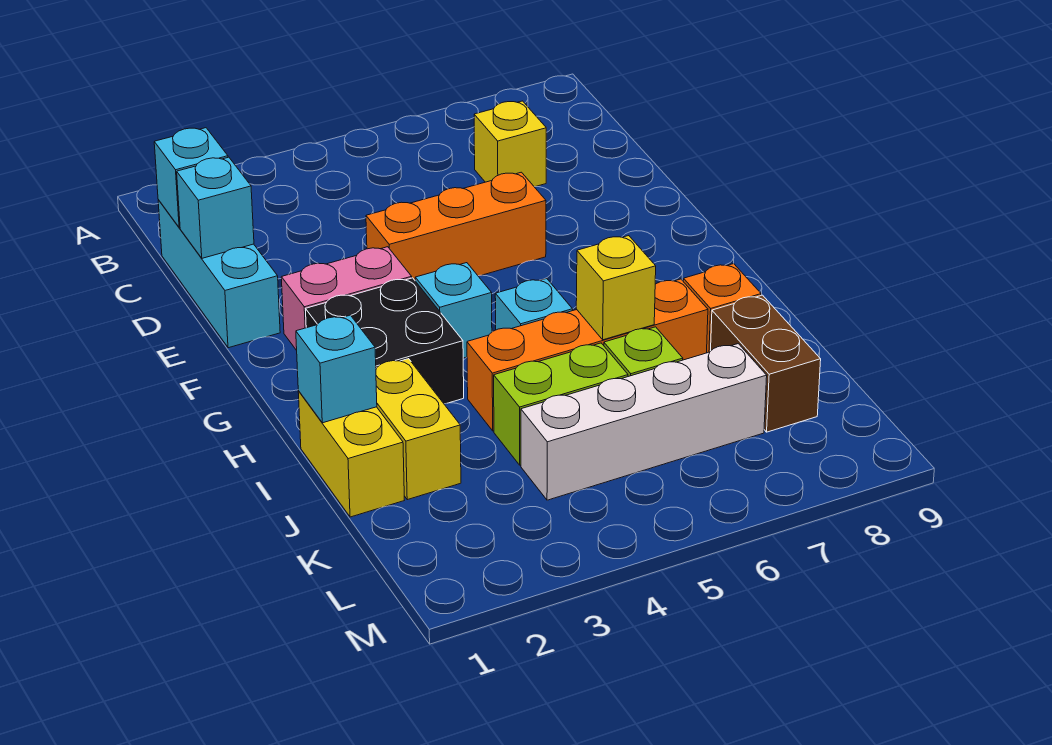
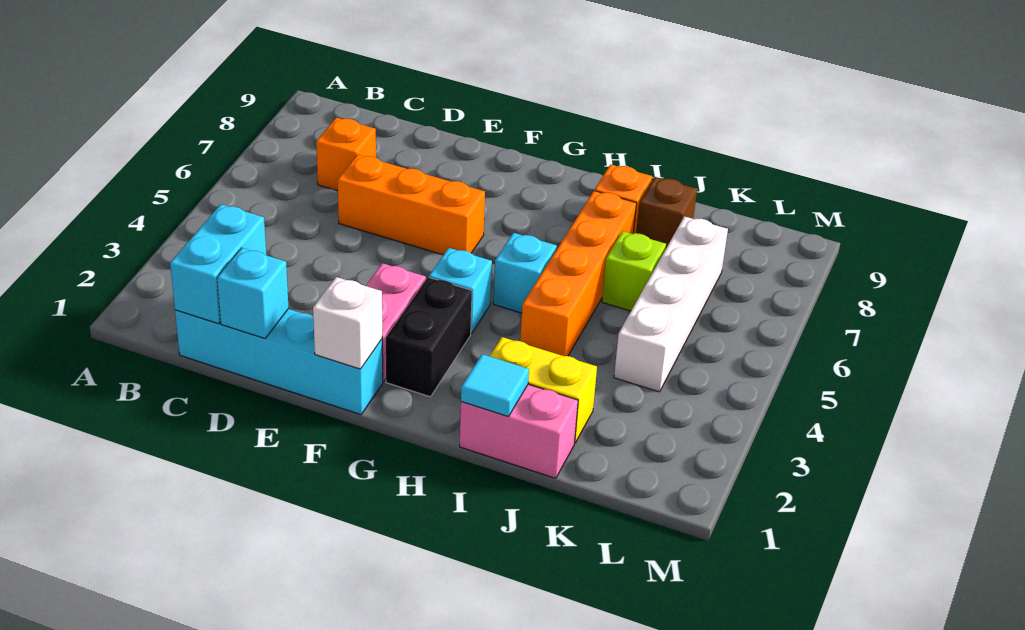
cyan brick C1:E1 level 1 -> cyan brick C1:F1 level 1
cyan brick C1 level 2 -> cyan brick C1:C2 level 2
yellow brick C7 level 1 -> orange brick C7 level 1
orange brick E4:E6 level 1 -> orange brick D6:F6 level 1
none -> white brick F1 level 2
black brick G2:H3 level 1 -> black brick G2:G3 level 1
yellow brick I1:J1 level 1 -> pink brick I1:J1 level 1
cyan brick I1 level 2 -> cyan tile I1 level 2
yellow brick I6 level 2 -> none
lime brick J4:J5 level 1 -> none
brown brick J8:K8 level 1 -> brown brick J8 level 1

